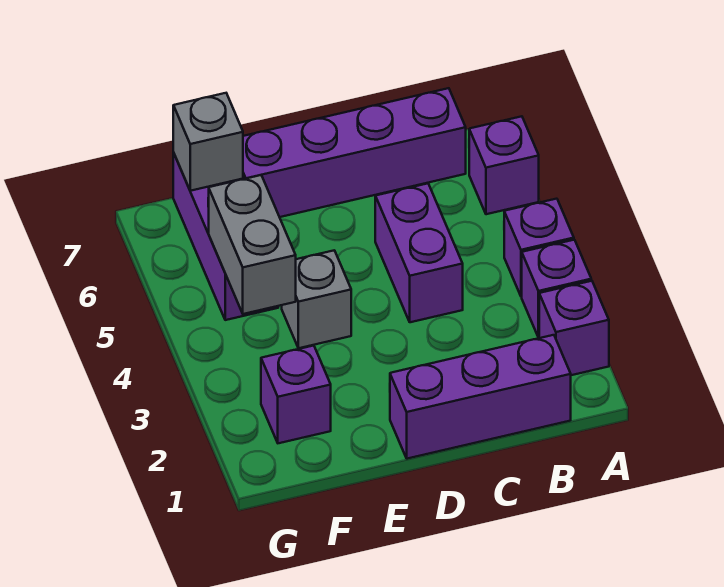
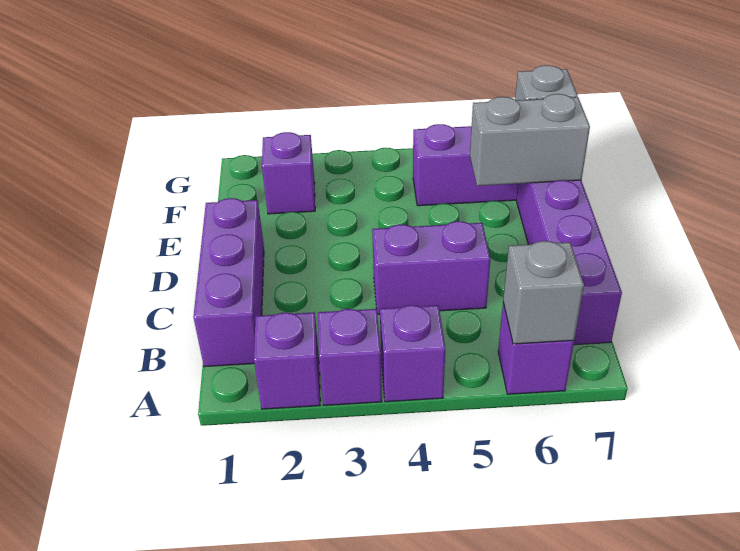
grey brick E4 level 1 -> grey brick A6 level 2
grey brick F4:F5 level 2 -> grey brick E6:E7 level 2

